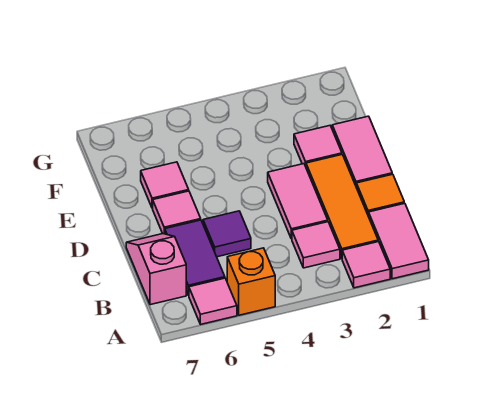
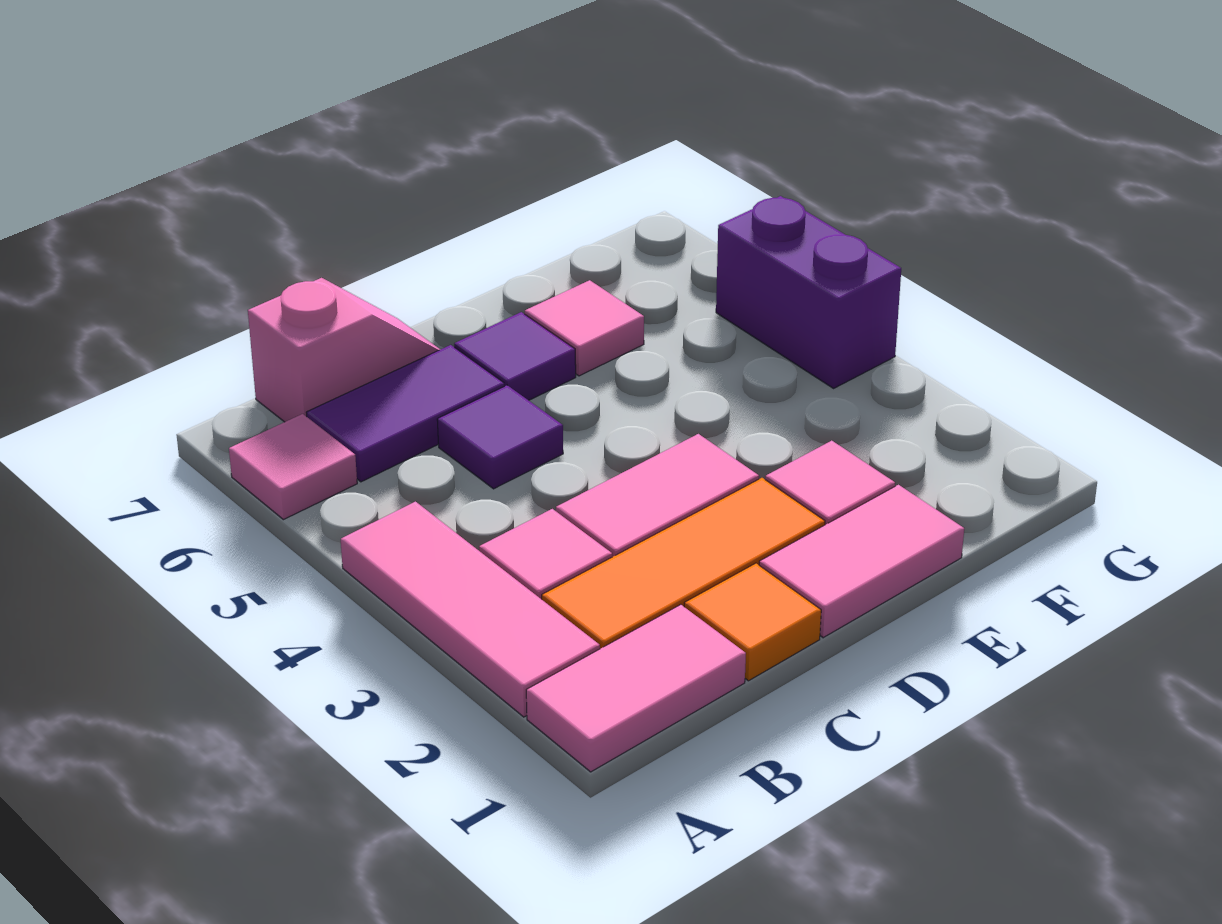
pink tile A2 level 1 -> pink tile A2:A4 level 1
orange brick A5 level 1 -> none
pink tile D6 level 1 -> purple tile D6 level 1
none -> purple brick G4:G5 level 1

